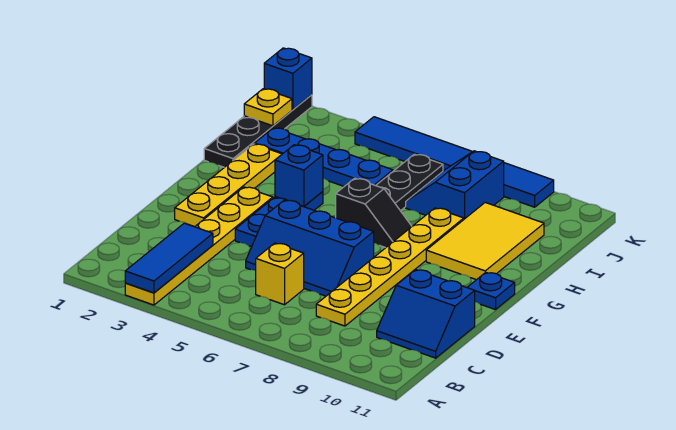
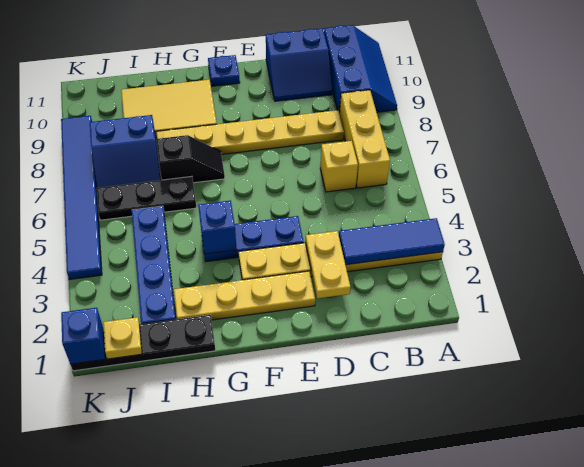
none -> yellow brick B6:B8 level 1
blue slope C10:D11 level 1 top D -> blue slope C10:D11 level 1 top 11
none -> yellow plate D2:D3 level 2
blue slope D5:E7 level 1 top E -> blue slope A9:B11 level 1 top B
black slope G6:G7 level 1 top 6 -> black slope G7:H7 level 1 top H

